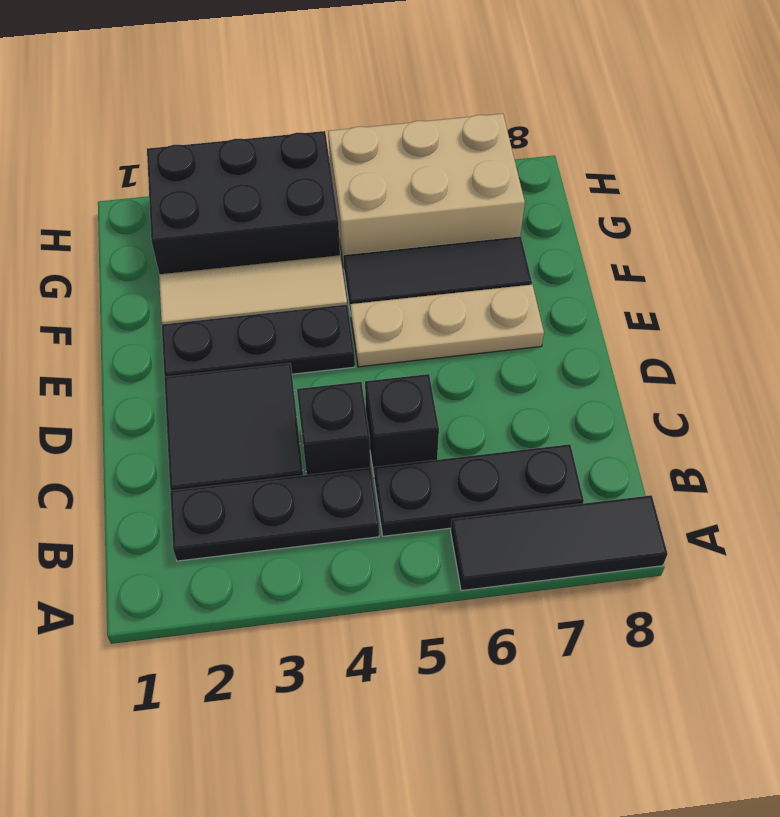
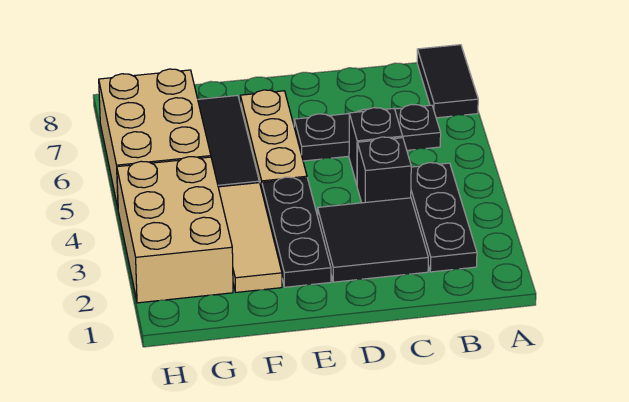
black tile A6:A8 level 1 -> black tile A7:A8 level 1
black plate B5:B7 level 1 -> black plate B6:D6 level 1
black brick G2:H4 level 1 -> tan brick G2:H4 level 1

